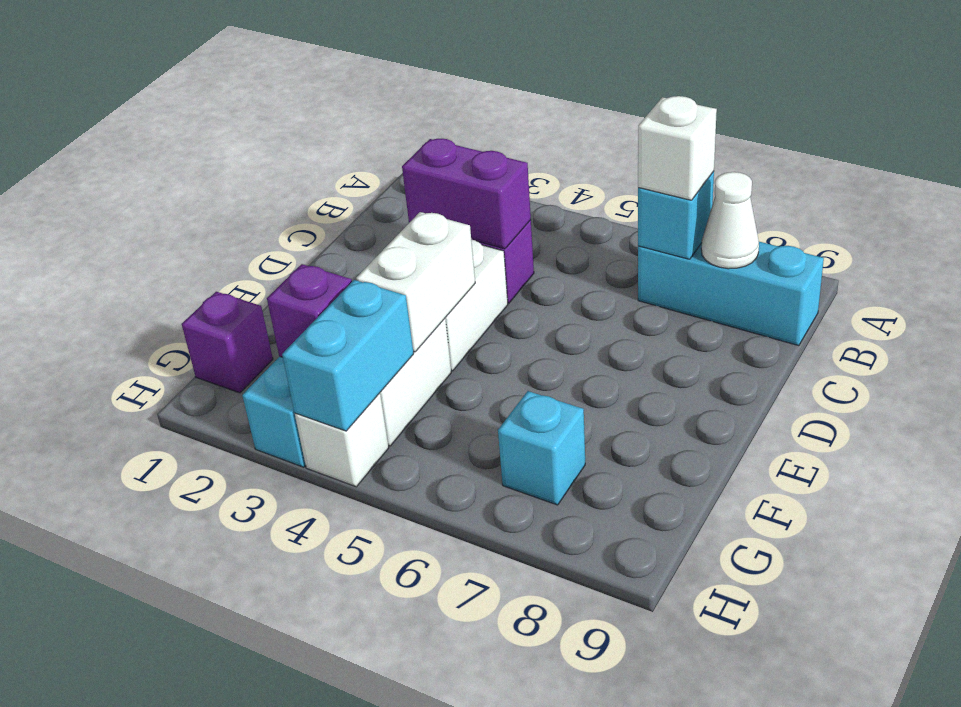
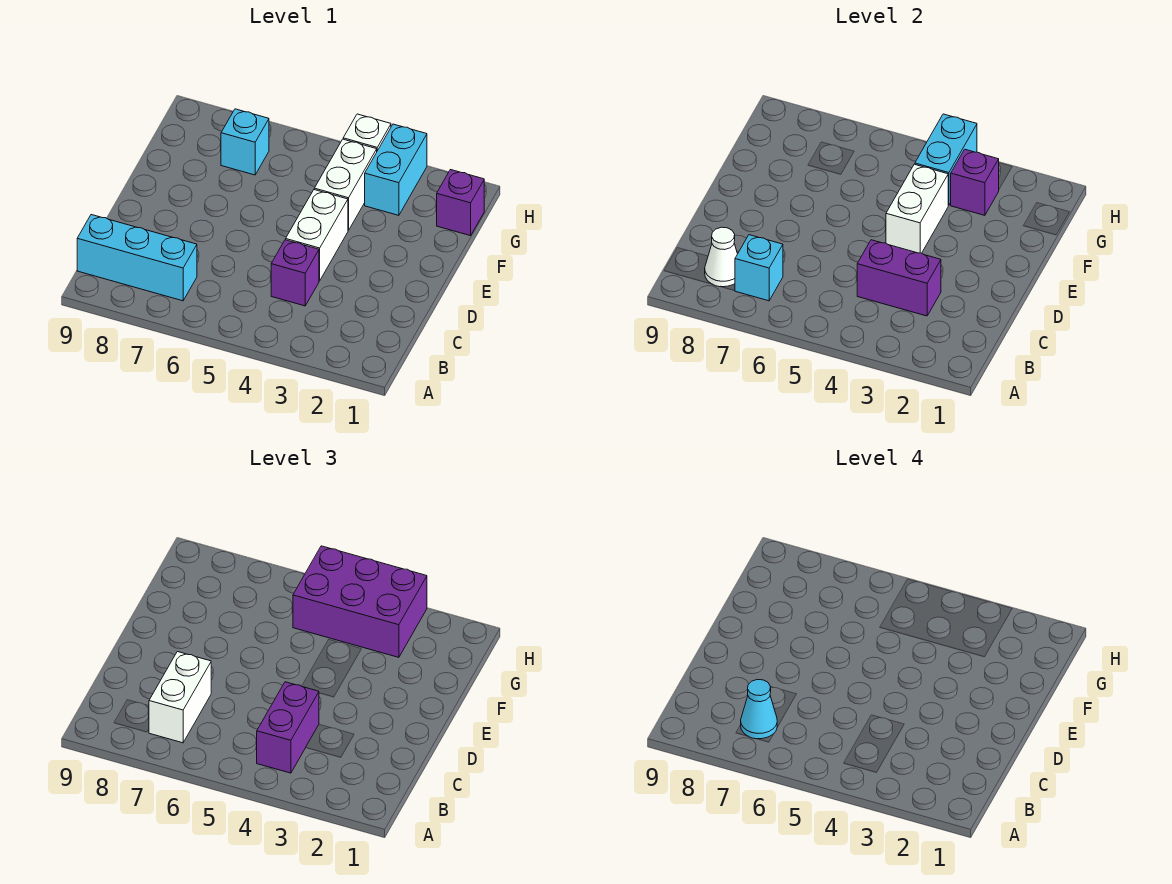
none -> purple brick B4:C4 level 3
white brick B7 level 3 -> white brick B7:C7 level 3
none -> cyan cone B7 level 4
none -> purple brick G3:H5 level 3

